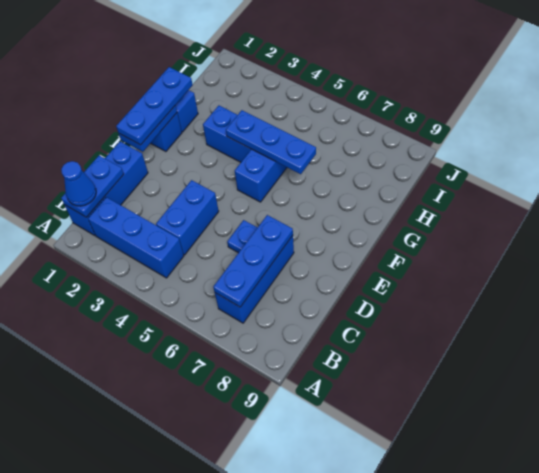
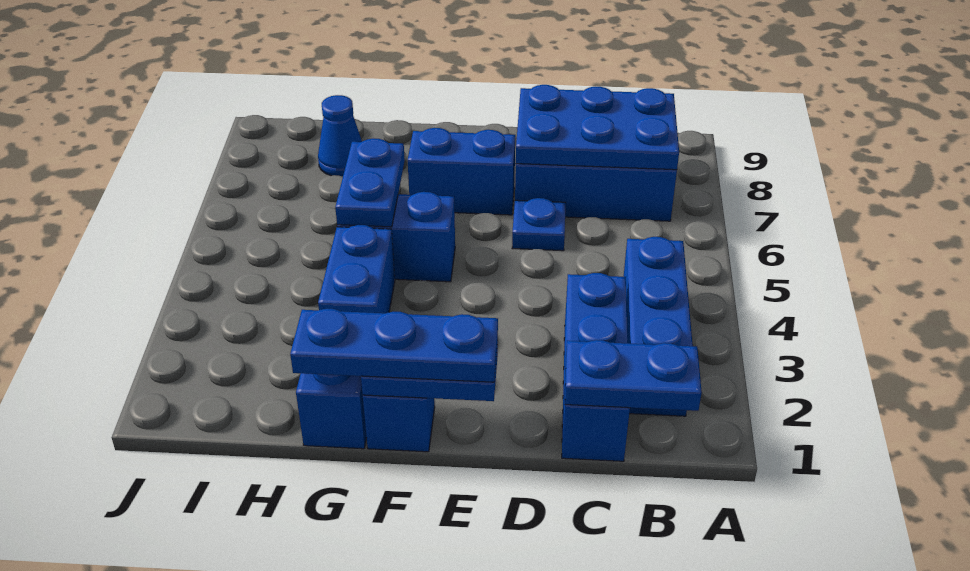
blue brick B1:D1 level 1 -> blue brick C1:C3 level 1
blue cone B1 level 3 -> blue cone H8 level 1
blue plate B7:D7 level 2 -> blue plate B7:D8 level 2
blue brick C4:D4 level 1 -> blue brick E7:F7 level 1
blue plate G4:G6 level 2 -> blue plate G5:G6 level 2

